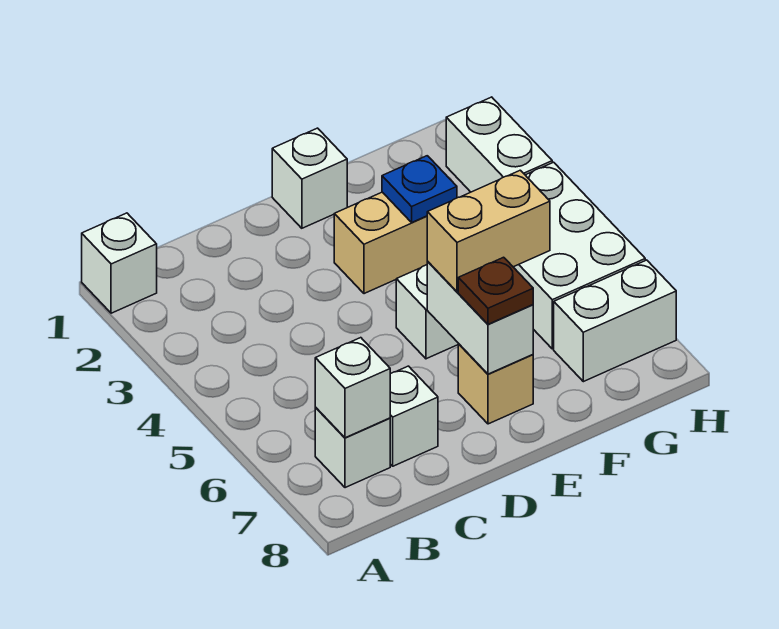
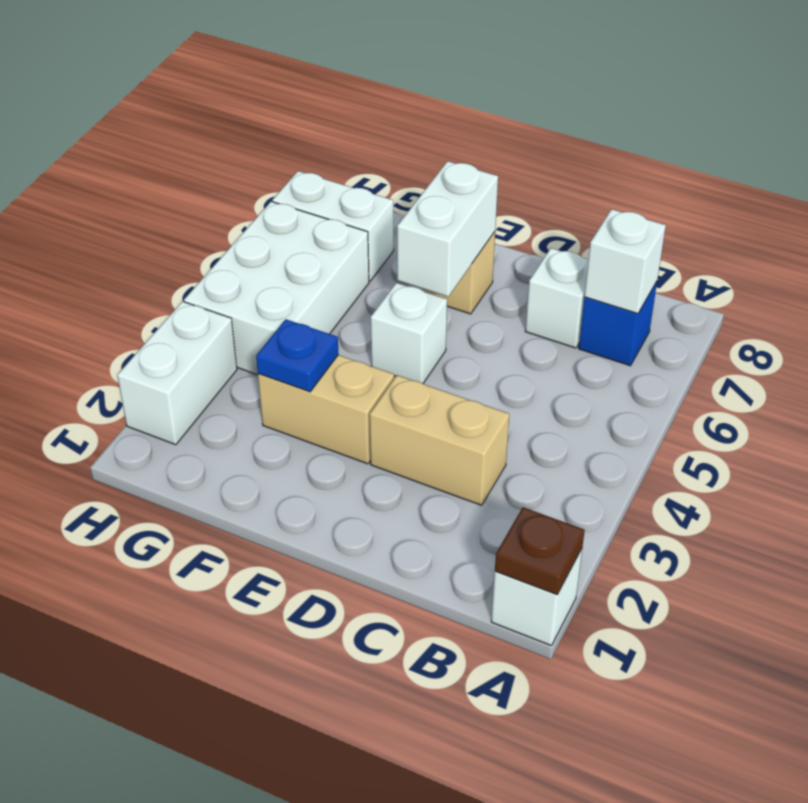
white brick B7 level 1 -> blue brick B7 level 1
white brick E1 level 1 -> none
tan brick E6:F6 level 3 -> tan brick C3:D3 level 1
brown plate E7 level 3 -> brown plate A1 level 2

